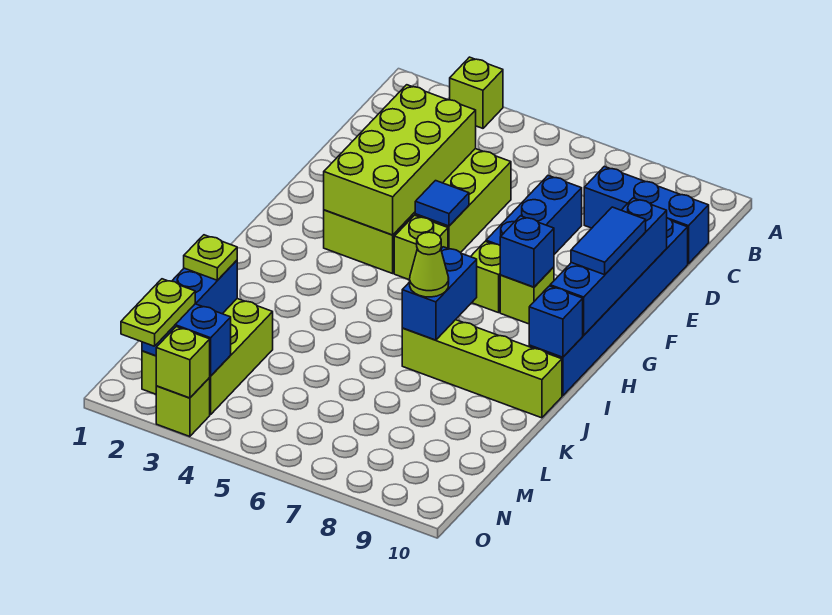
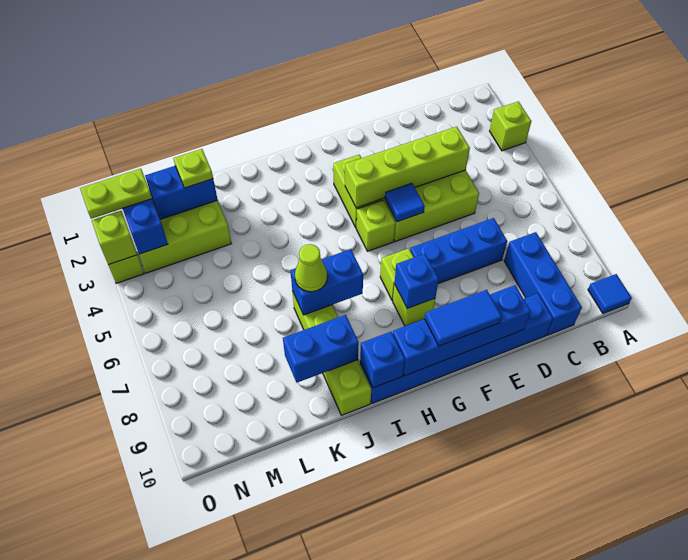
none -> blue tile A10 level 1
lime brick D3:G4 level 2 -> lime brick D4:G4 level 2
none -> blue brick J9:K9 level 2

